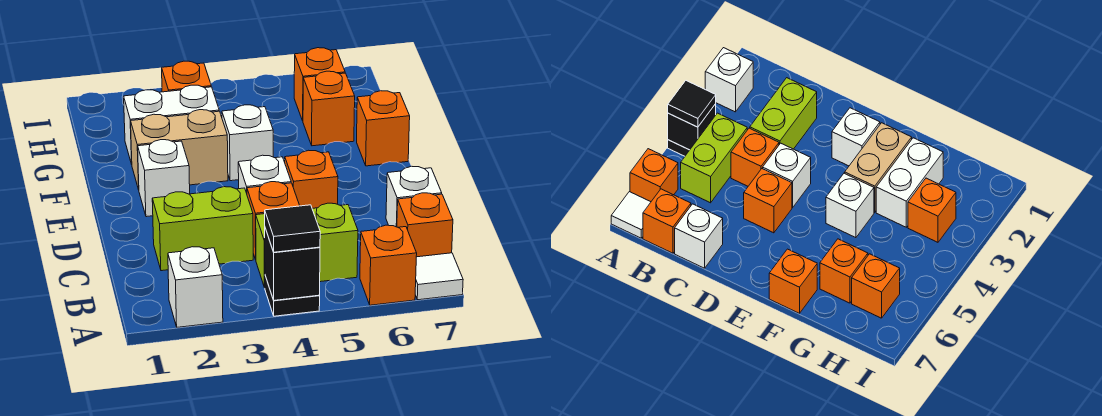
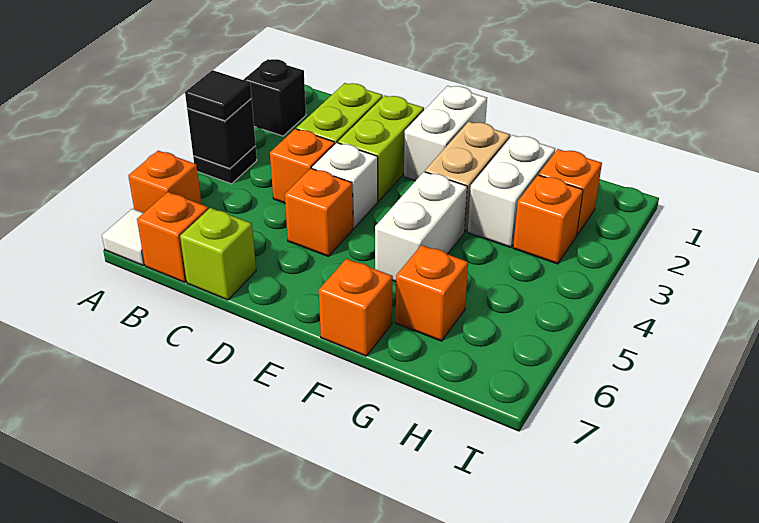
white brick A2 level 1 -> black brick A2 level 1
lime brick B4:B5 level 1 -> lime brick D2:D3 level 1
white brick C7 level 1 -> lime brick C7 level 1
white brick E2 level 1 -> white brick E1:E2 level 1
white brick F4 level 1 -> white brick F4:F5 level 1
orange brick H6 level 1 -> orange brick H2 level 1

